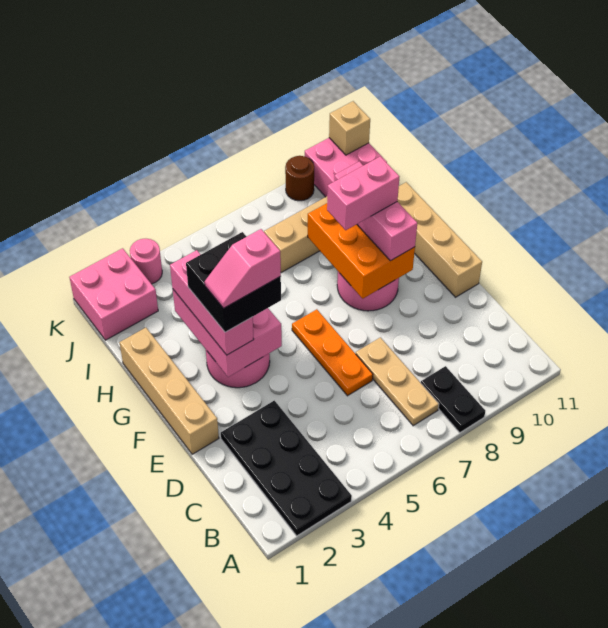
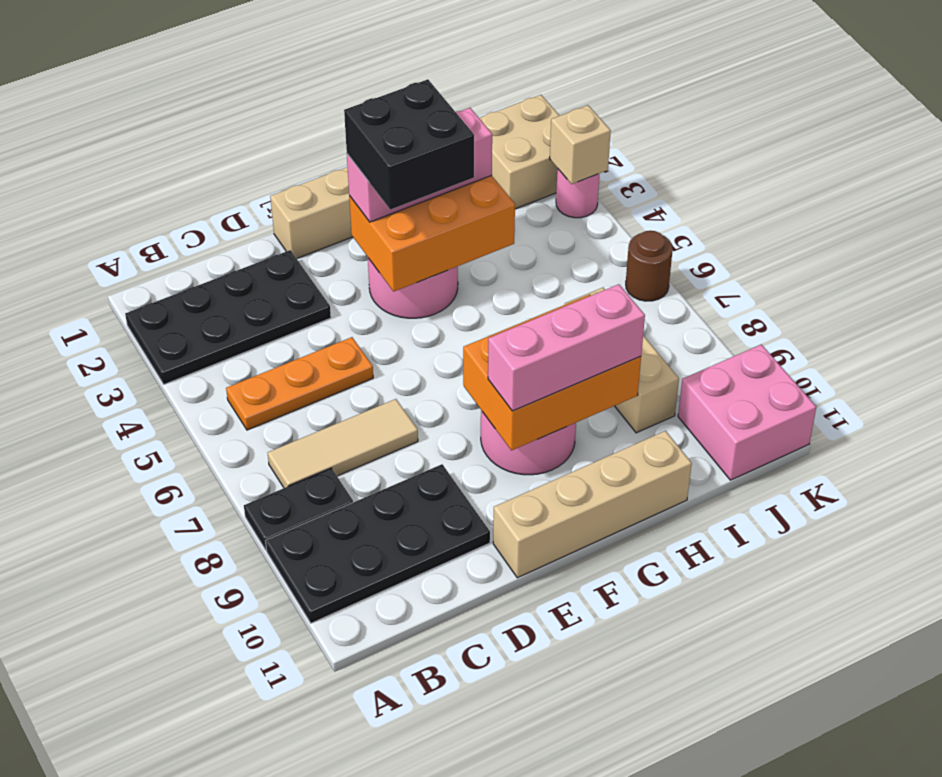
none -> black plate A9:D10 level 1
tan plate B7:D7 level 1 -> tan tile B7:D7 level 1
orange plate D6:F6 level 1 -> orange plate B5:D5 level 1
pink brick F3:H4 level 2 -> orange brick F3:H4 level 2
pink slope F3:F4 level 5 top 4 -> none
pink brick G8:G9 level 4 -> none
pink brick J1:K2 level 1 -> tan brick J1:K2 level 1
brown round brick K9 level 1 -> brown round brick K6 level 1
tan brick K11 level 2 -> tan brick K3 level 2

